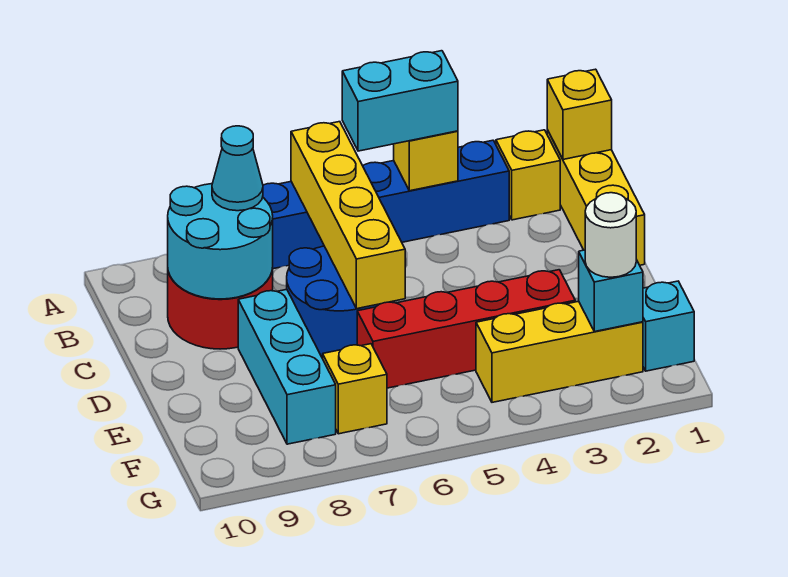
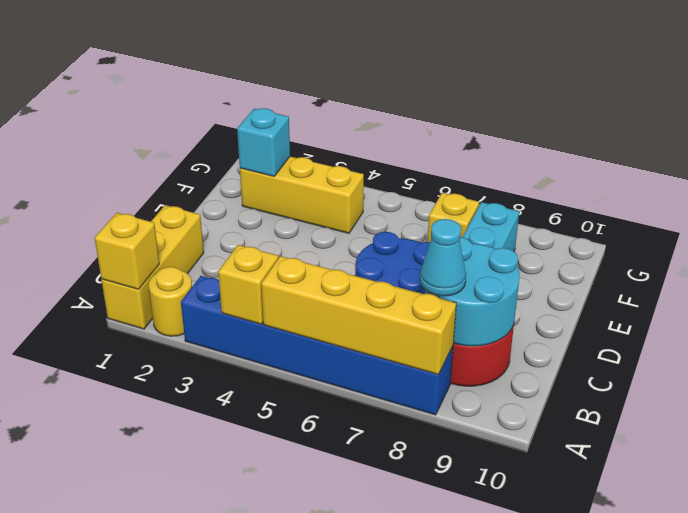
yellow brick A2 level 1 -> yellow round brick A2 level 1
cyan brick A4:A5 level 3 -> none
yellow brick A6:D6 level 2 -> yellow brick A5:A8 level 2
red brick E3:E6 level 1 -> none
cyan brick F1 level 1 -> none
white round brick F2 level 3 -> none

